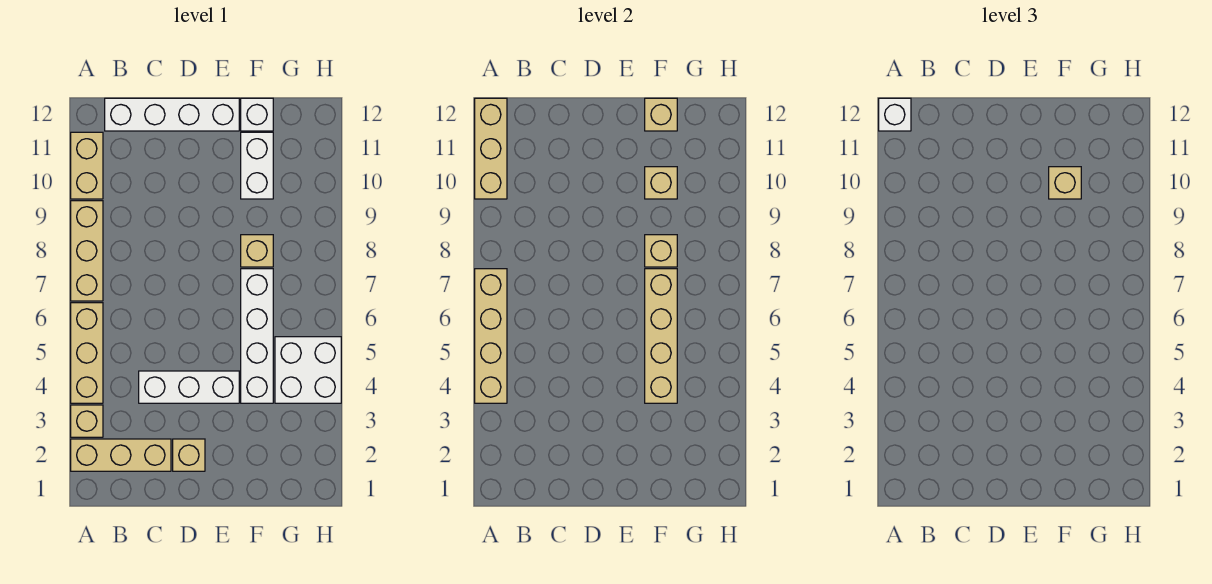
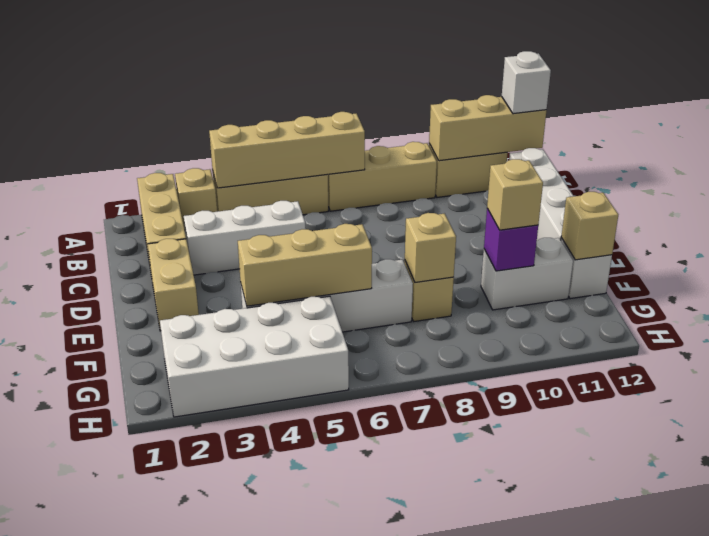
white brick C4:E4 level 1 -> white brick C3:C5 level 1
tan brick D2 level 1 -> tan brick D2:E2 level 1
tan brick F4:F7 level 2 -> tan brick F4:F6 level 2
tan brick F10 level 2 -> purple brick F10 level 2
white brick G4:H5 level 1 -> white brick G2:H5 level 1

